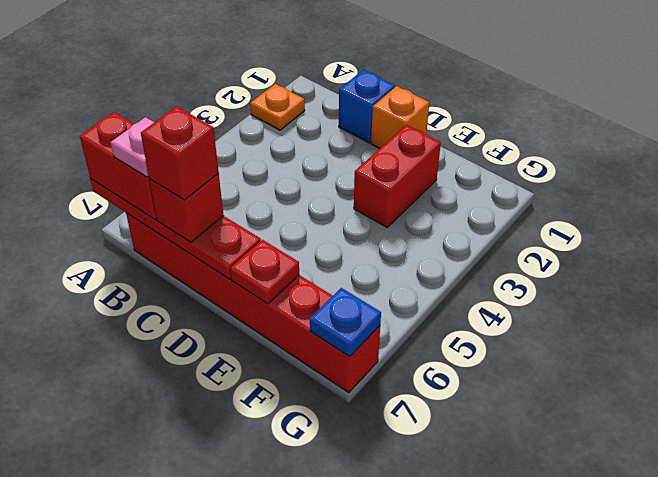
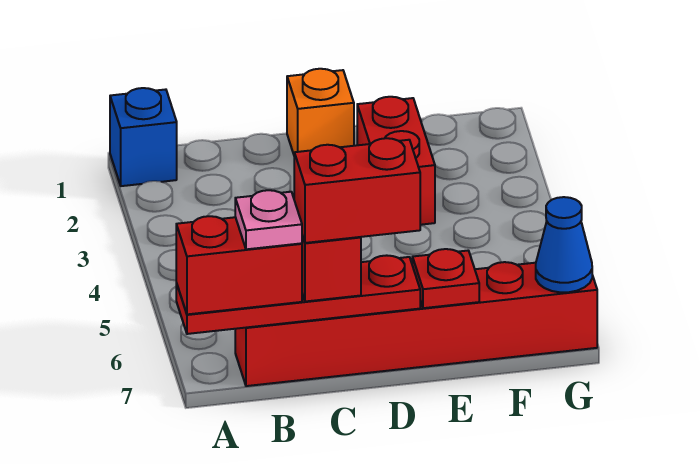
orange plate A2 level 1 -> none
blue brick C1 level 1 -> blue brick A1 level 1
red brick C7 level 4 -> red brick C7:D7 level 4
blue plate G7 level 2 -> blue cone G7 level 2

